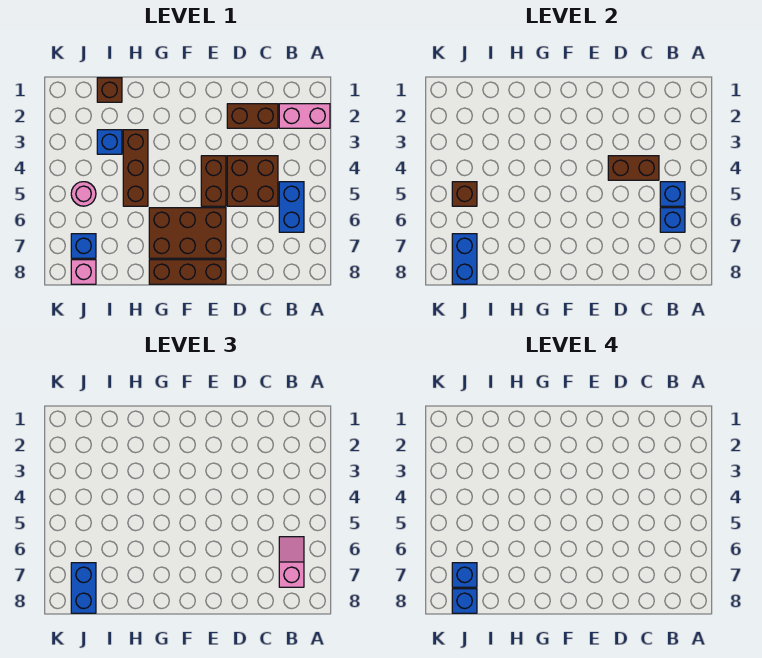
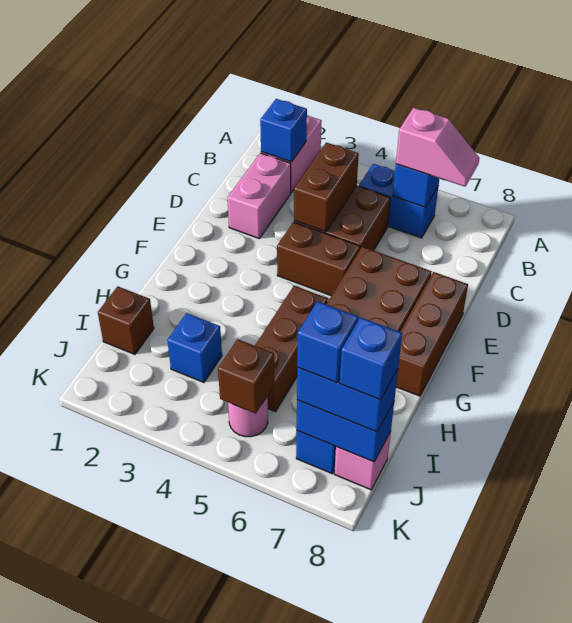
blue brick B5 level 2 -> blue brick B2 level 2
pink slope B6:B7 level 3 top 7 -> pink slope B6:B7 level 3 top 6
brown brick C2:D2 level 1 -> pink brick C2:D2 level 1
brown brick H3:H5 level 1 -> brown brick G5:I5 level 1

